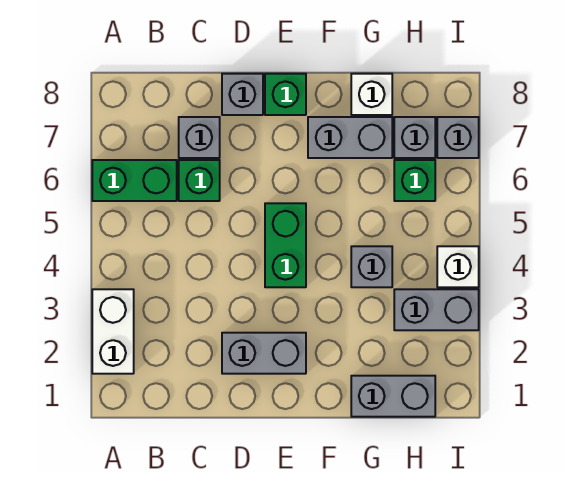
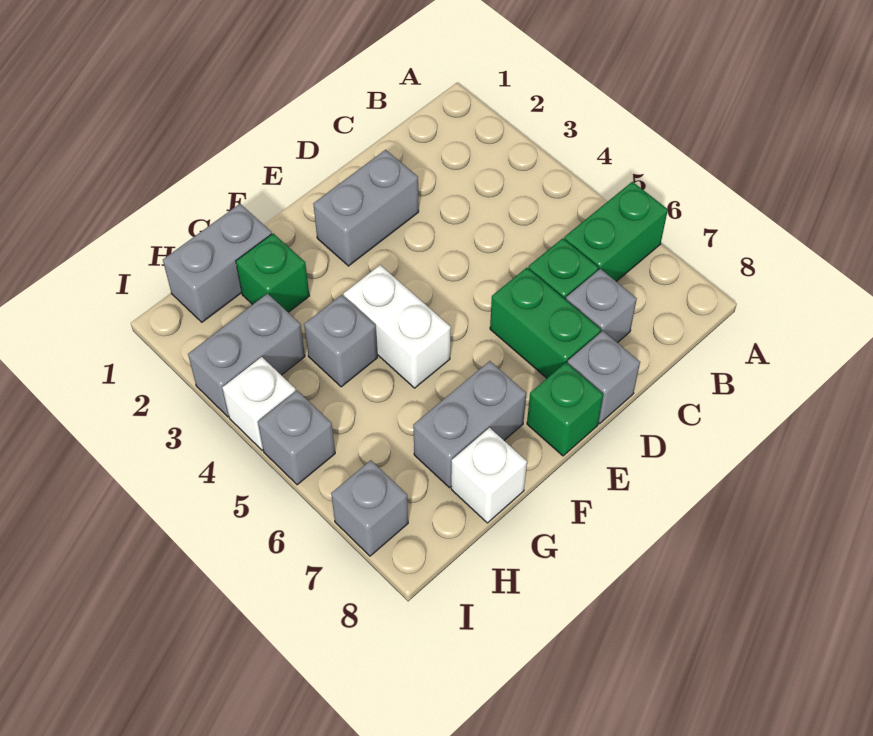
white brick A2:A3 level 1 -> white brick F4:F5 level 1
green brick E4:E5 level 1 -> green brick D6:D7 level 1
green brick H6 level 1 -> green brick G2 level 1
grey brick H7 level 1 -> grey brick I5 level 1

